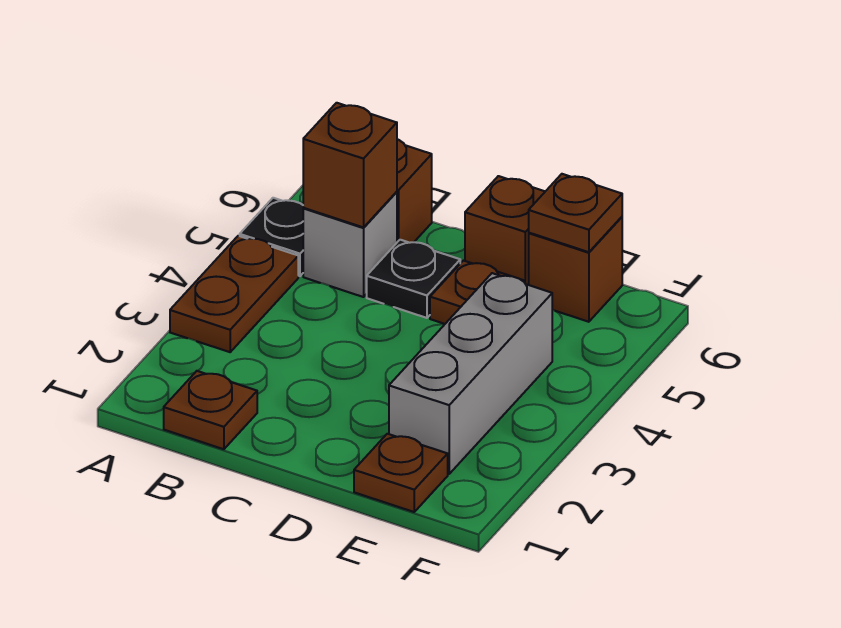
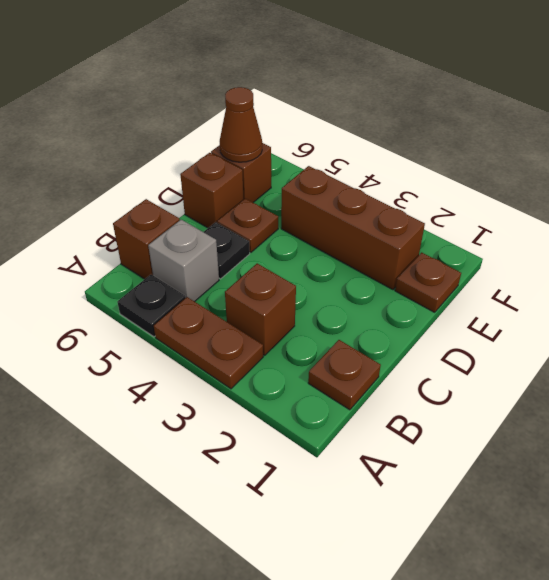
brown brick B5 level 2 -> brown brick B3 level 1
grey brick E2:E4 level 1 -> brown brick E2:E4 level 1
brown plate E6 level 2 -> brown cone E6 level 2

